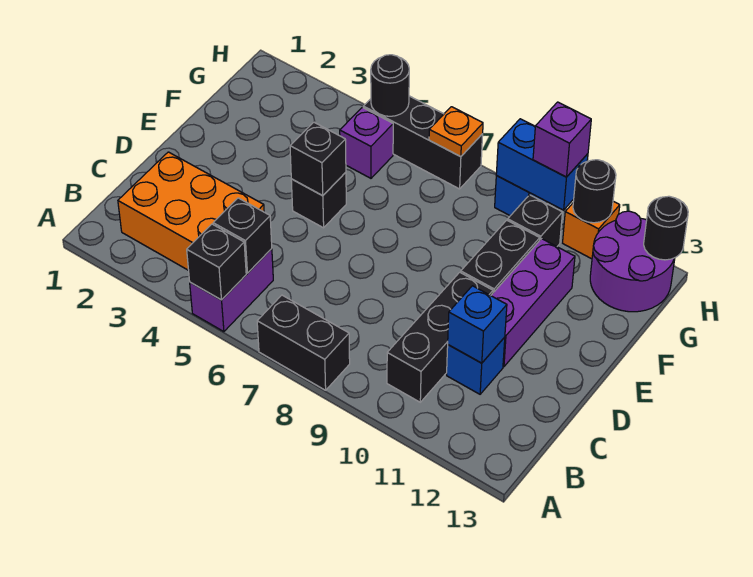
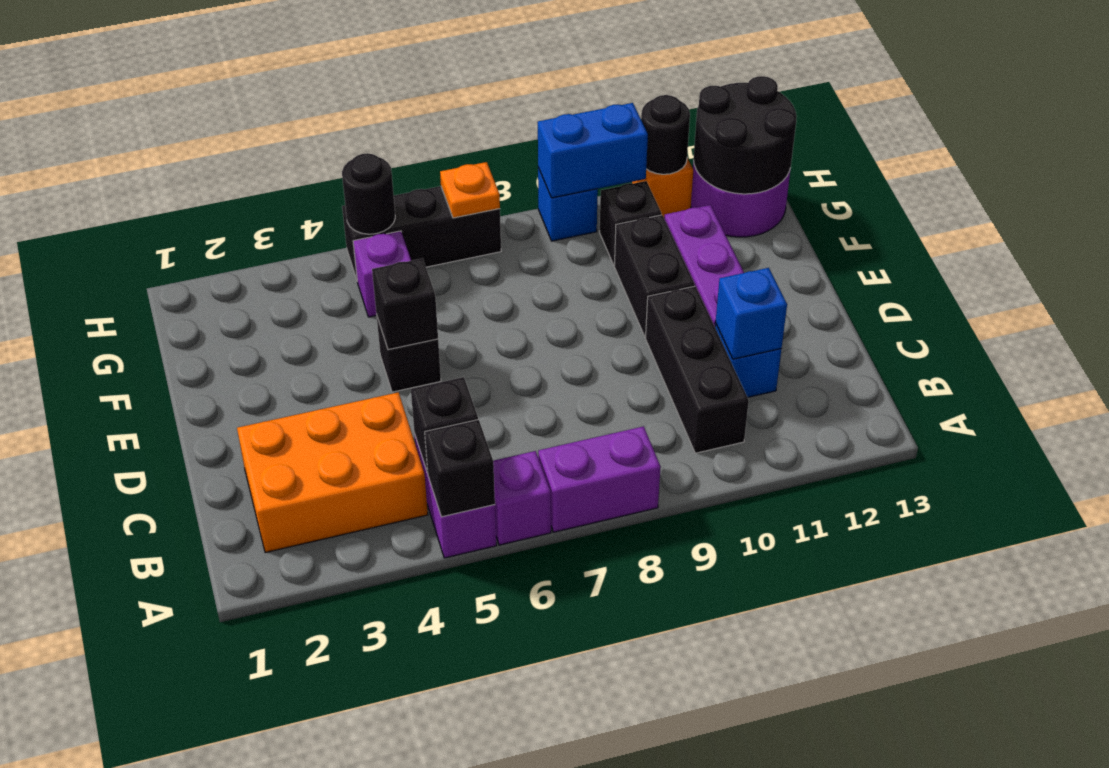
black brick A7:A8 level 1 -> purple brick A7:A8 level 1
purple brick H10 level 3 -> purple brick A6 level 1
black round brick H13 level 2 -> black round brick G12:H13 level 2

